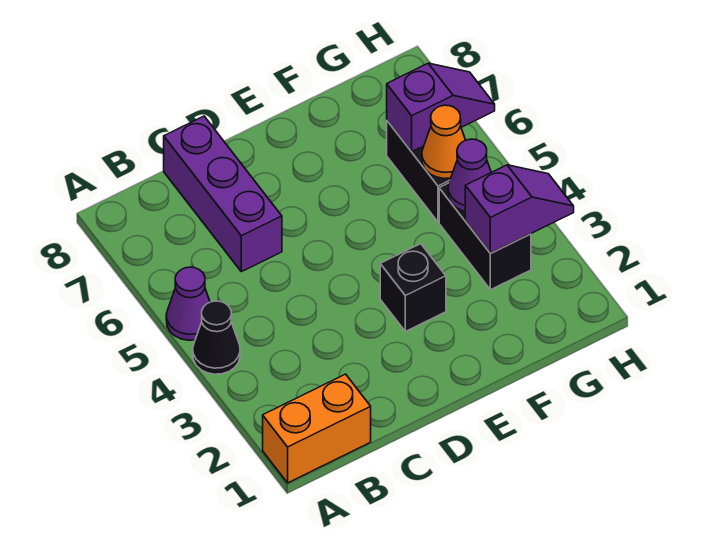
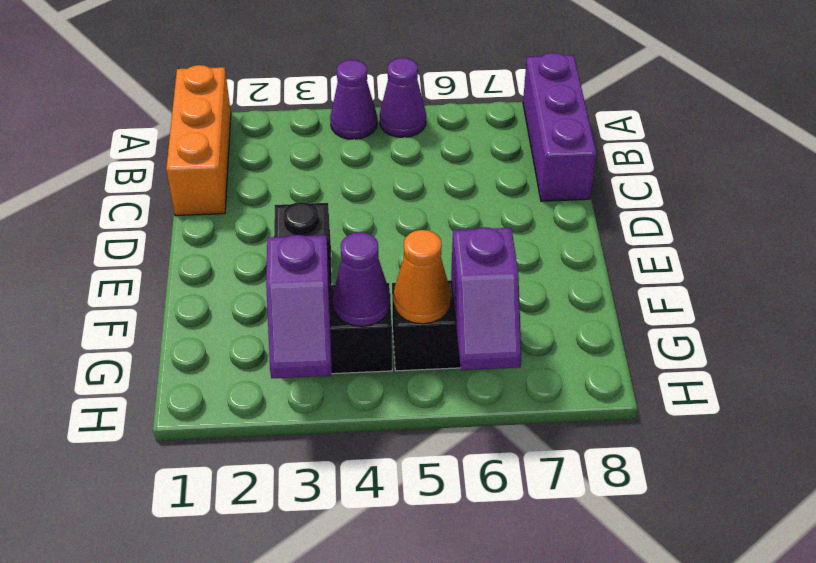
orange brick A1:B1 level 1 -> orange brick A1:C1 level 1
black cone A4 level 1 -> purple cone A4 level 1
purple brick C6:C8 level 1 -> purple brick A8:C8 level 1

